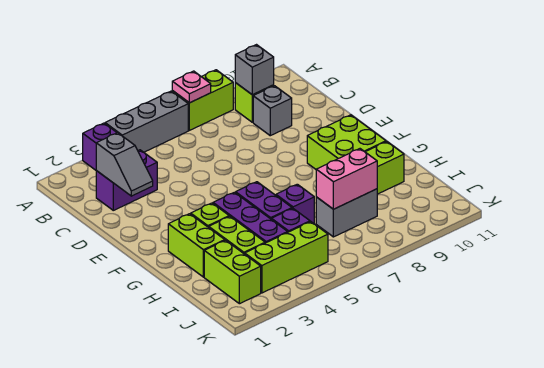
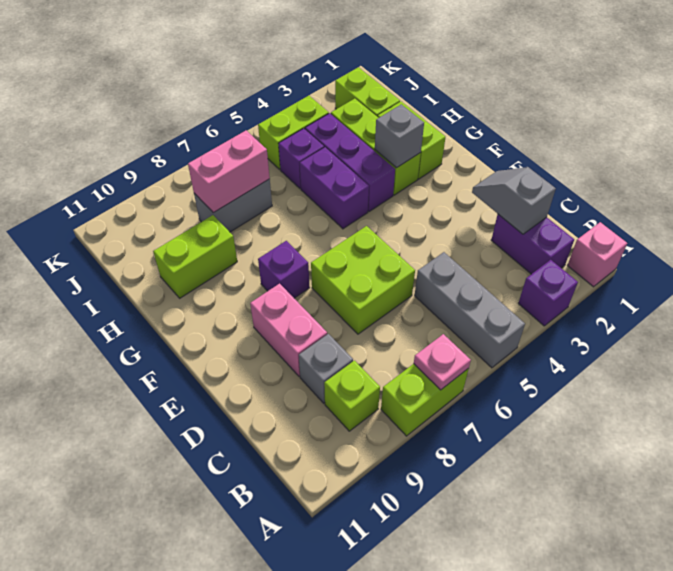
none -> pink brick A1 level 1
grey brick A4:A6 level 1 -> grey brick A5:C5 level 1
grey brick B9 level 2 -> grey brick G3 level 2
purple brick C2:C3 level 1 -> purple brick B2:C2 level 1
none -> pink brick D9:E9 level 1
lime brick F9:G10 level 1 -> lime brick D6:E7 level 1
purple brick H6 level 1 -> purple brick F8 level 1
lime brick J3:J5 level 1 -> lime brick J4:J5 level 1

